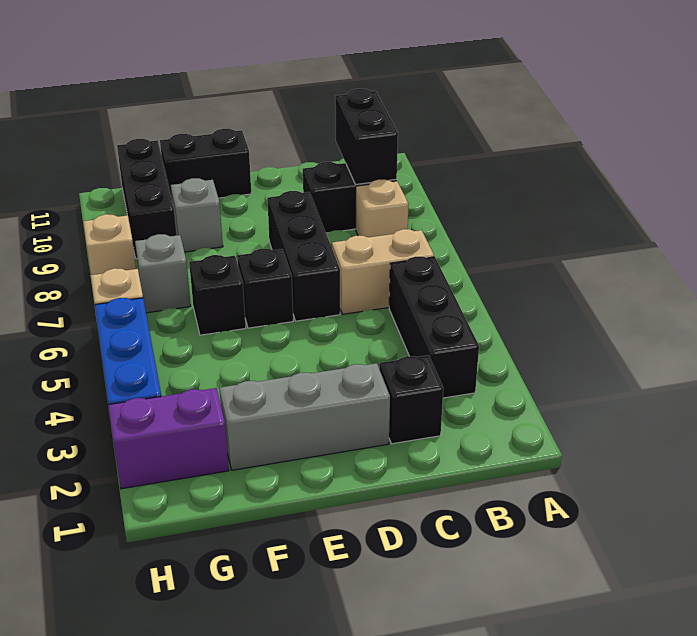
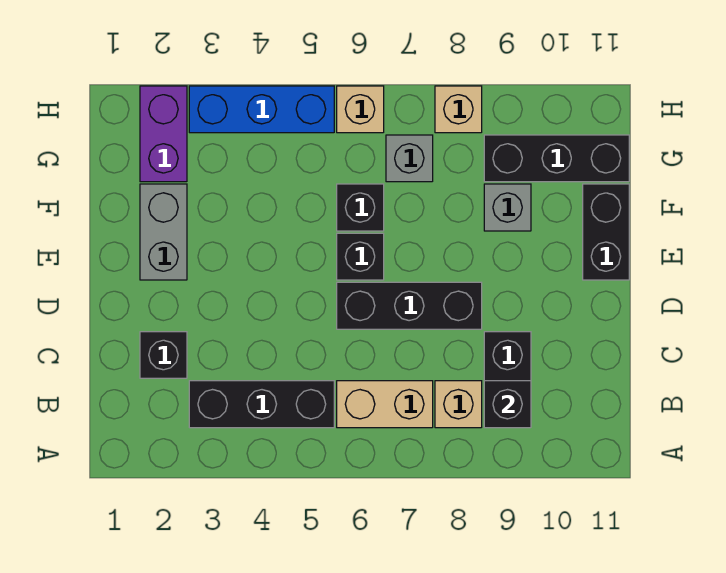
tan brick B6:C6 level 1 -> tan brick B6:B7 level 1
black brick B9:B10 level 2 -> black brick B9 level 2
grey brick D2:F2 level 1 -> grey brick E2:F2 level 1

